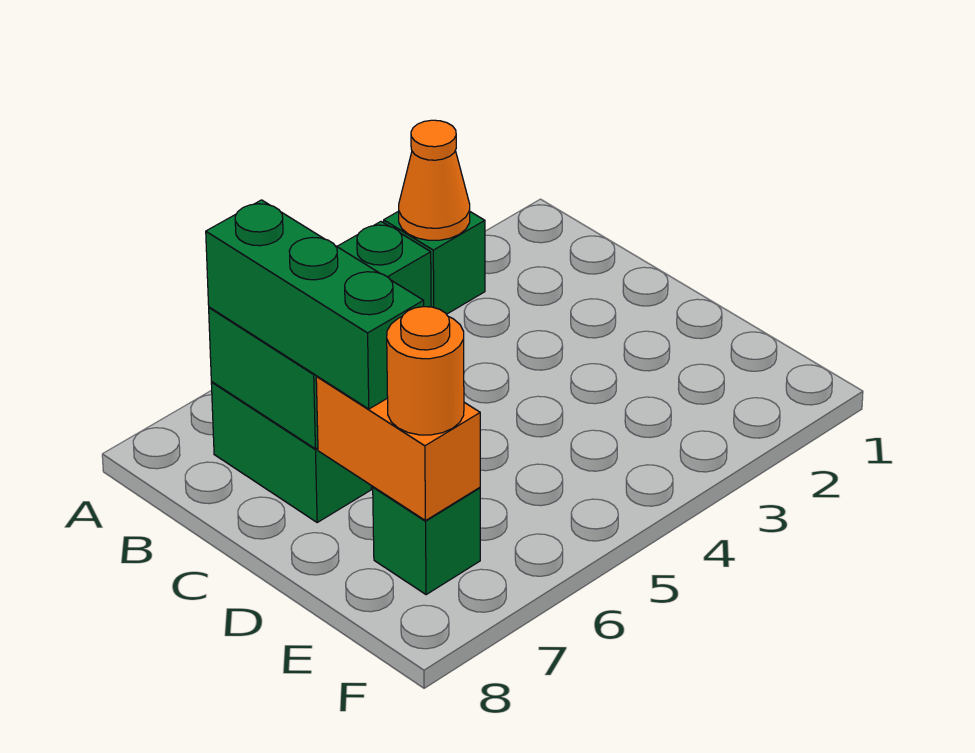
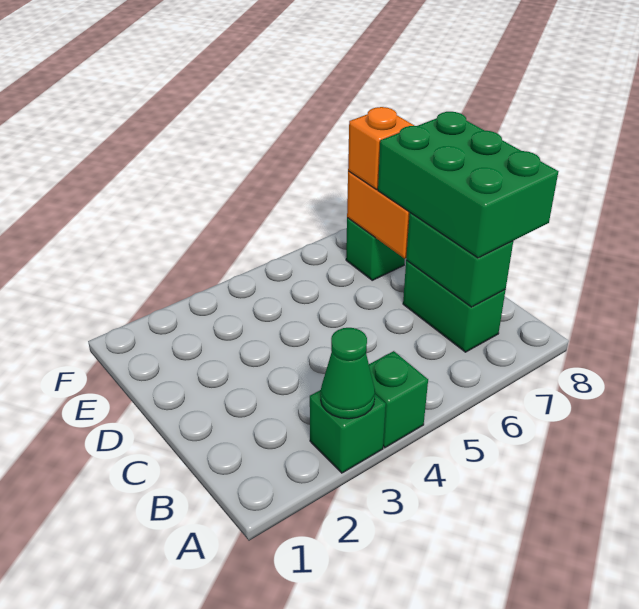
orange cone A3 level 2 -> green cone A3 level 2
green brick B7:D7 level 3 -> green brick B7:D8 level 3
orange round brick E7 level 3 -> orange brick E7 level 3

